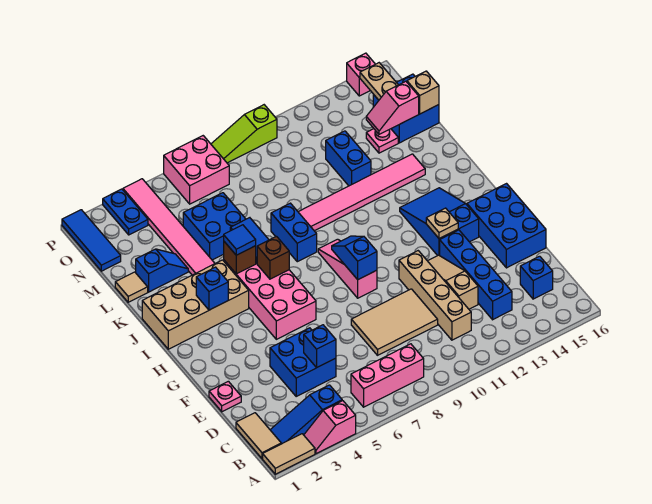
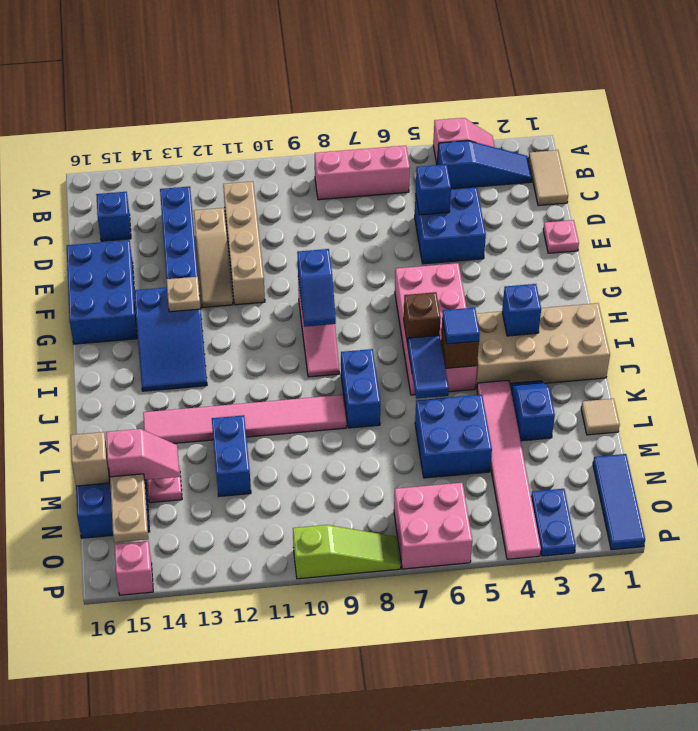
tan tile A1:A2 level 1 -> none
tan tile D8:E10 level 1 -> none
blue slope L2:L3 level 1 top 2 -> blue slope K3:L3 level 1 top L

